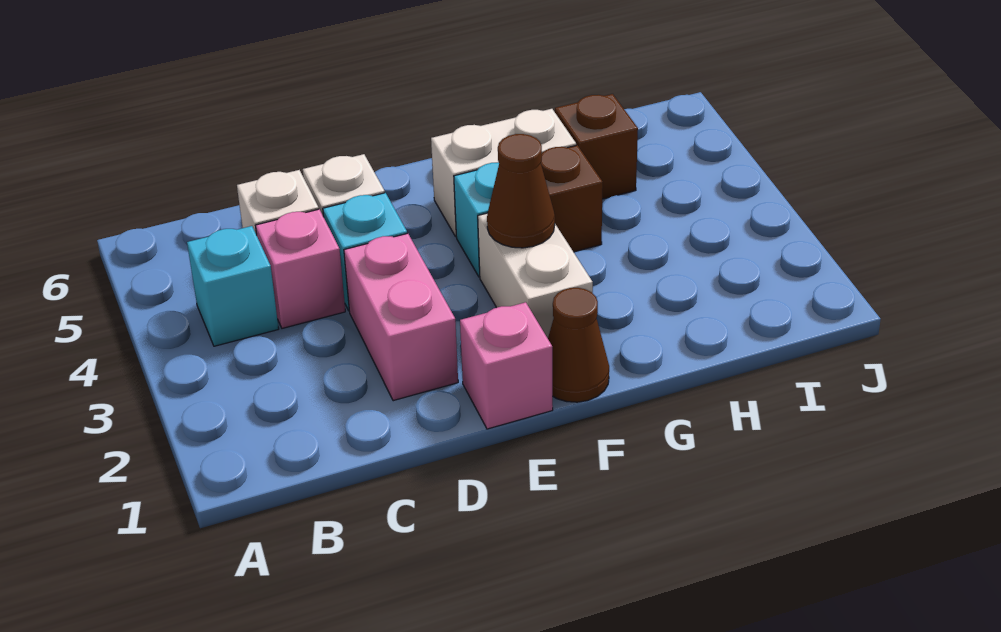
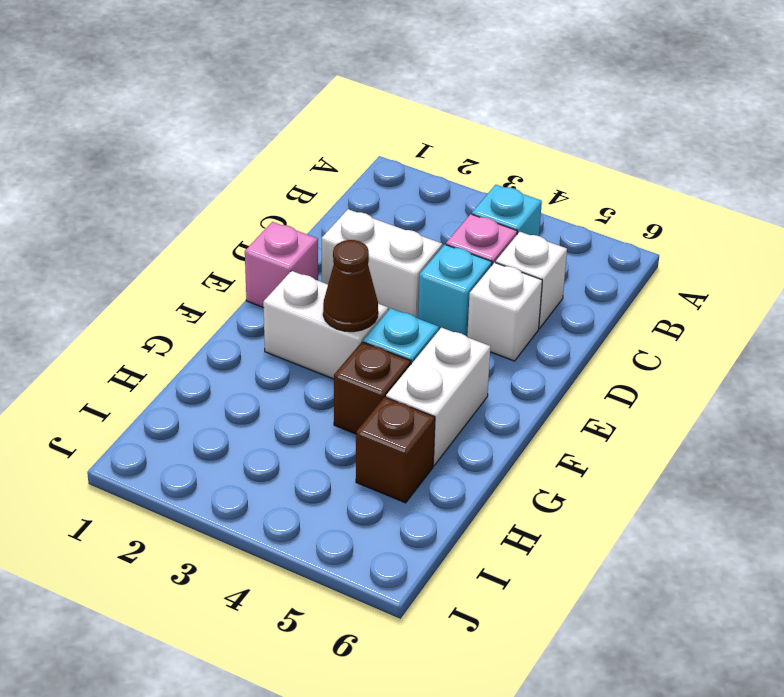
pink brick D2:D3 level 1 -> white brick D2:D3 level 1
brown cone F1 level 1 -> none

